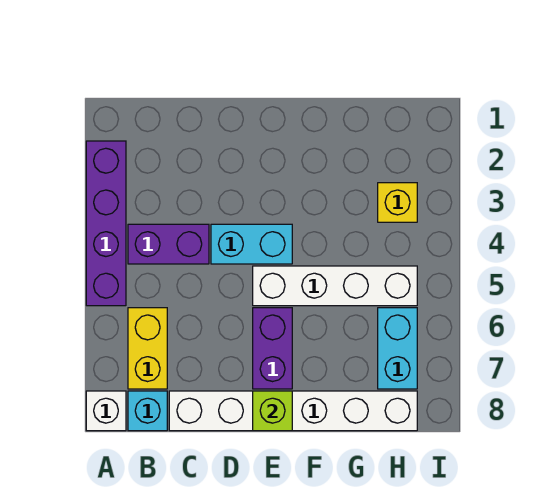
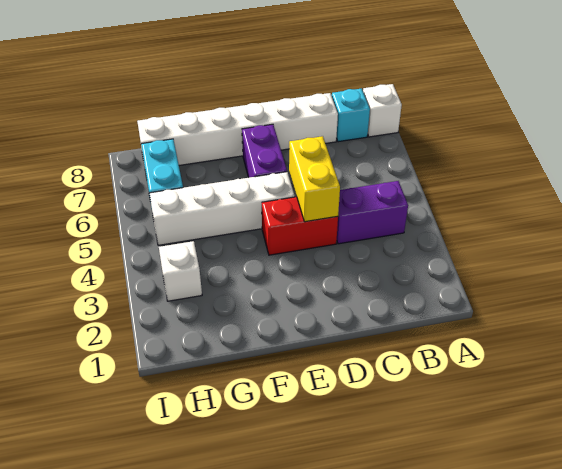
purple brick A2:A5 level 1 -> none
yellow brick B6:B7 level 1 -> yellow brick D4:D5 level 2
cyan brick D4:E4 level 1 -> red brick D4:E4 level 1
lime brick E8 level 2 -> none
yellow brick H3 level 1 -> white brick H3 level 1

